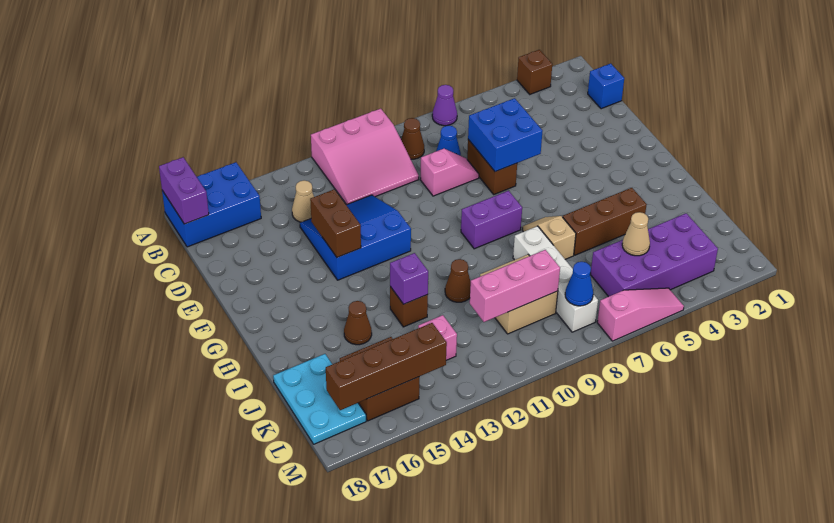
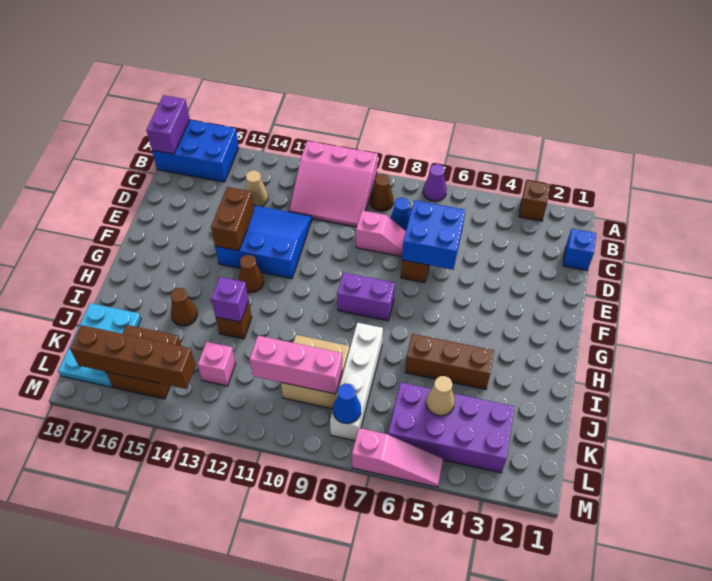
tan slope H7:I7 level 1 top I -> none
brown cone I11 level 1 -> brown cone G13 level 1

